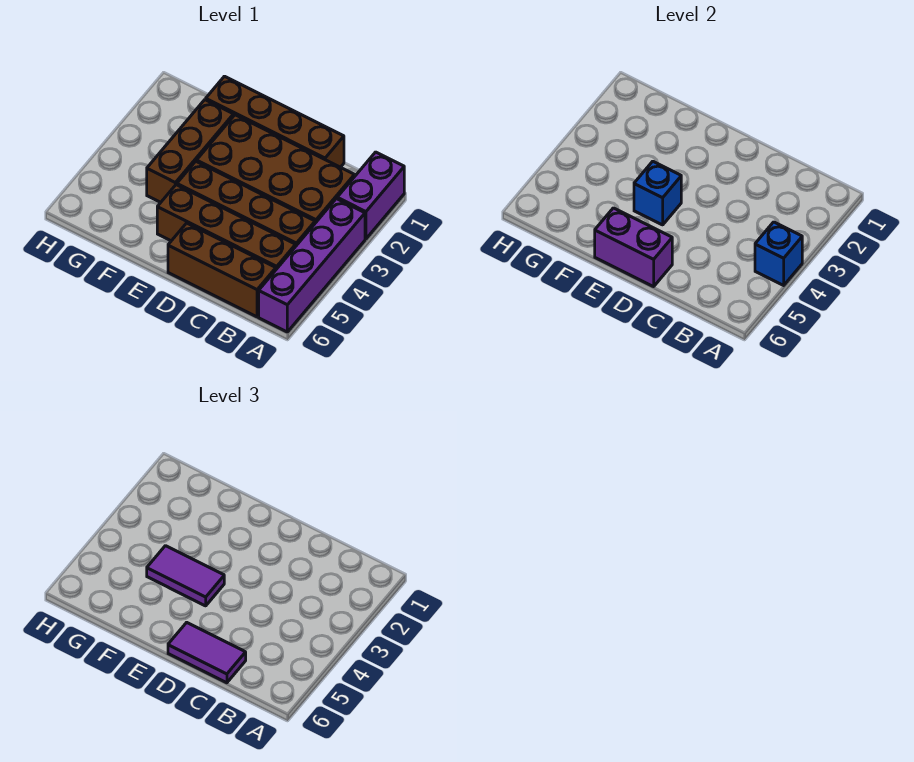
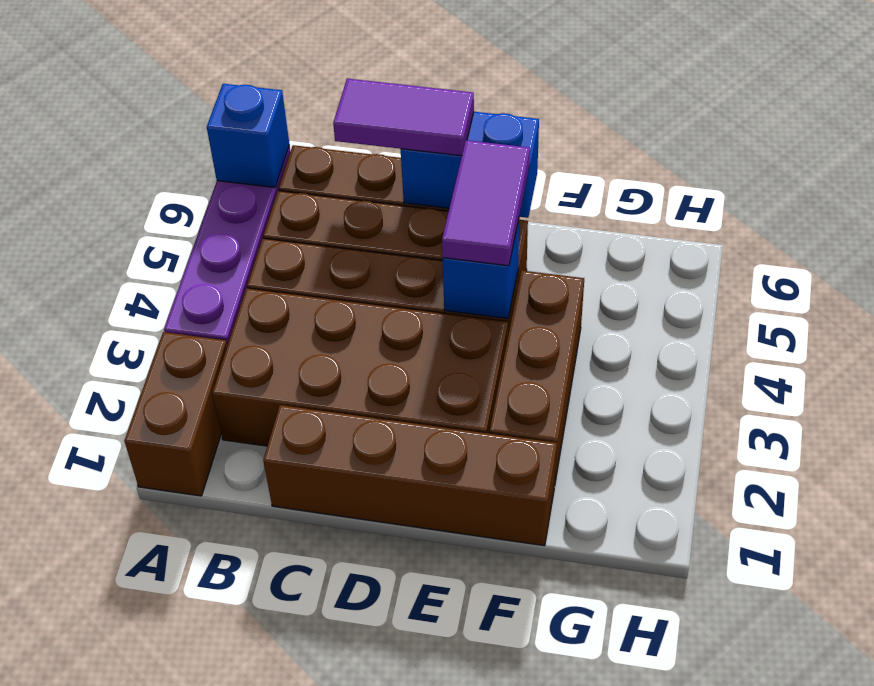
purple brick A1:A2 level 1 -> brown brick A1:A2 level 1
blue brick A4 level 2 -> blue brick A6 level 2
purple brick D6:E6 level 2 -> blue brick D6:E6 level 2
purple tile E4:F4 level 3 -> purple tile E4:E5 level 3

